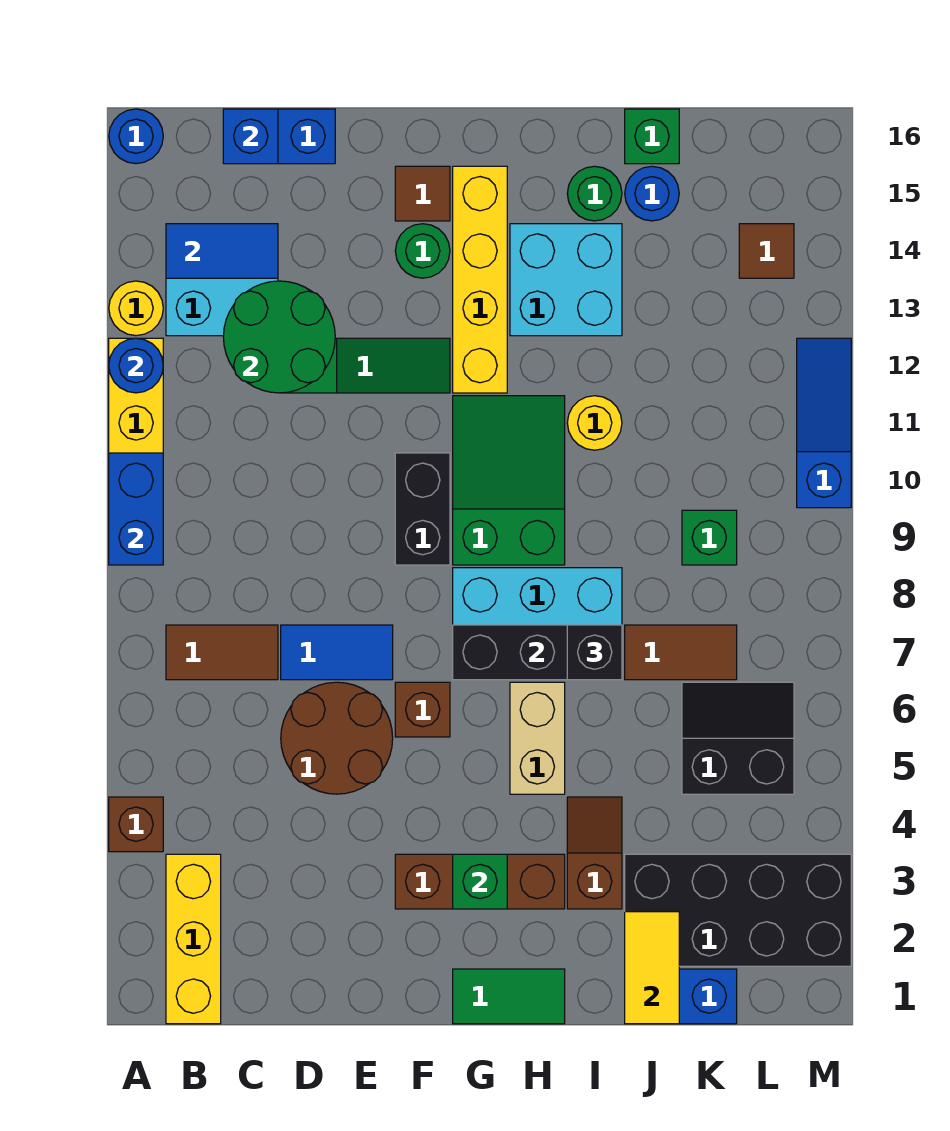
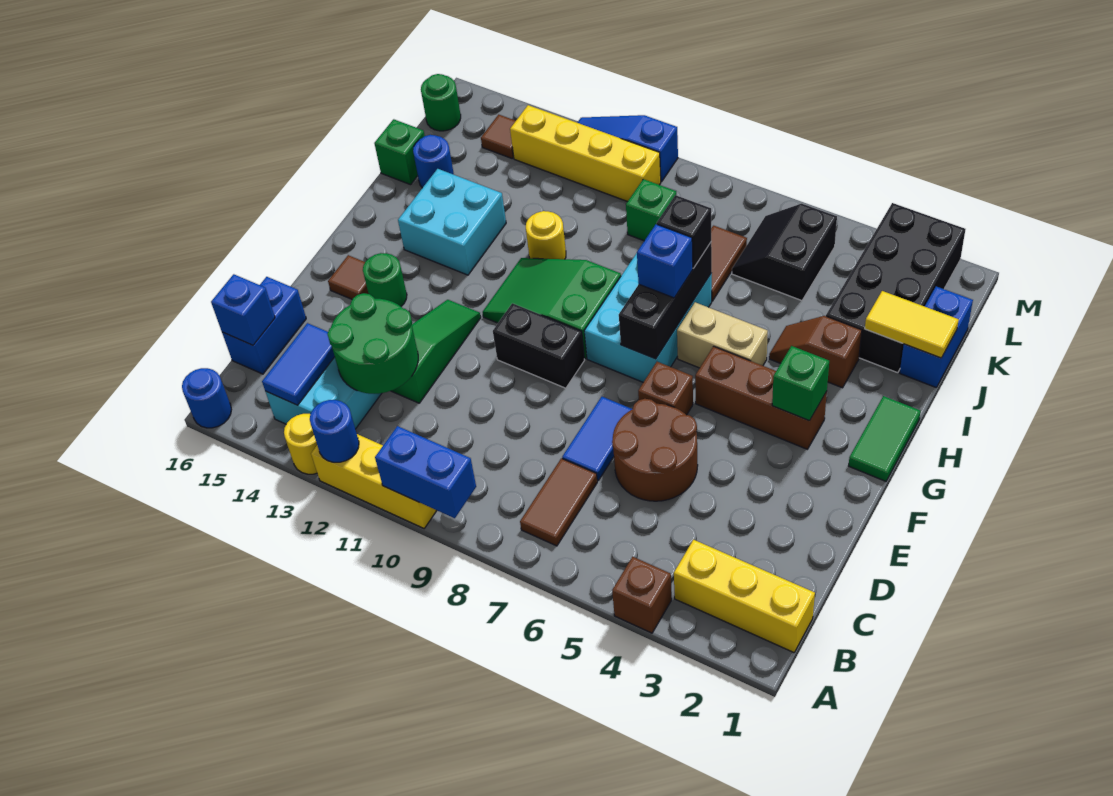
brown brick F3:H3 level 1 -> brown brick G3:G5 level 1
yellow brick G12:G15 level 1 -> yellow brick L10:L13 level 1
none -> blue brick H7 level 3
green round brick I15 level 1 -> green round brick L16 level 1

